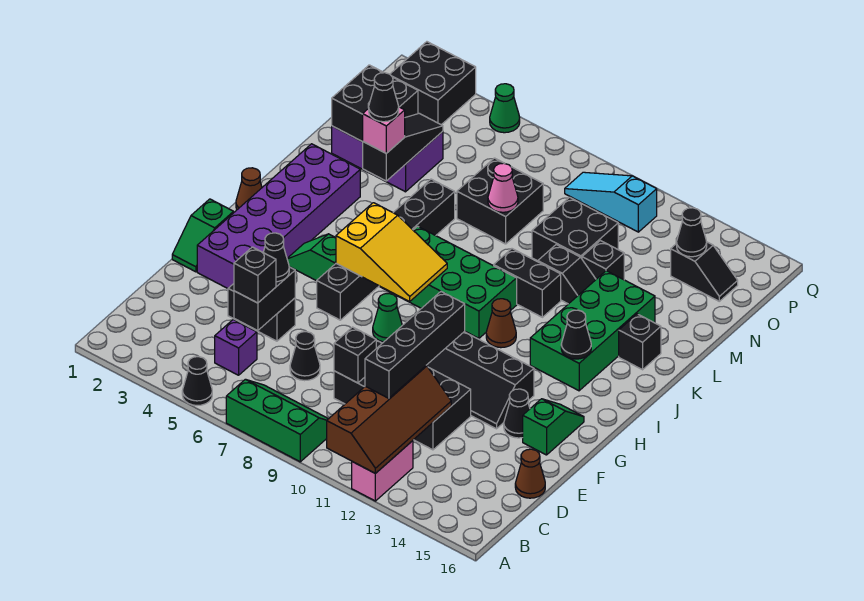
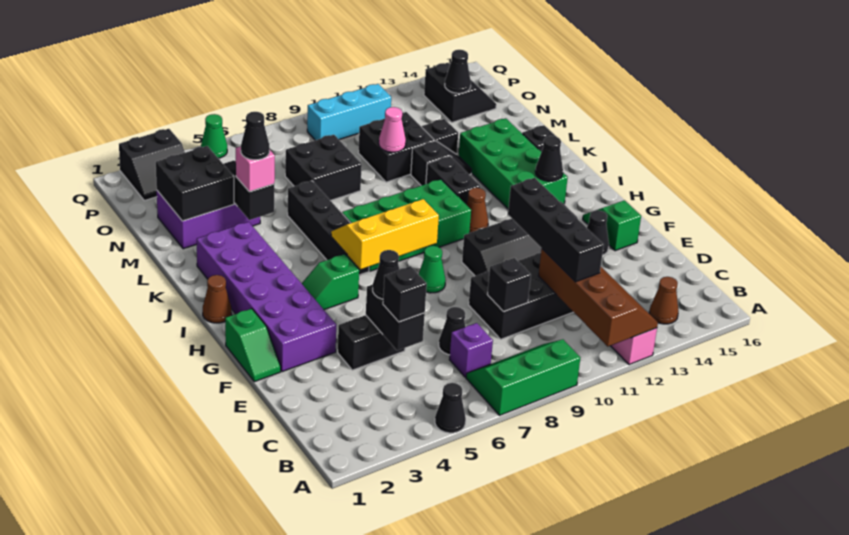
purple brick C5 level 1 -> purple brick C7 level 1
brown cone D16 level 1 -> brown cone B14 level 1
black brick G6:L6 level 1 -> black brick I6:L6 level 1
yellow slope H6:I8 level 2 top 6 -> yellow slope H6:I8 level 2 top H
black brick K10:K11 level 1 -> black brick J11:K11 level 1
pink cone M8 level 2 -> pink cone M10 level 2
black slope O14:O15 level 1 top 14 -> black slope O14:P15 level 1 top 14
black brick P2:Q3 level 1 -> black slope P2:Q3 level 1 top Q
cyan slope P9:P11 level 1 top 11 -> cyan brick P9:P11 level 1

